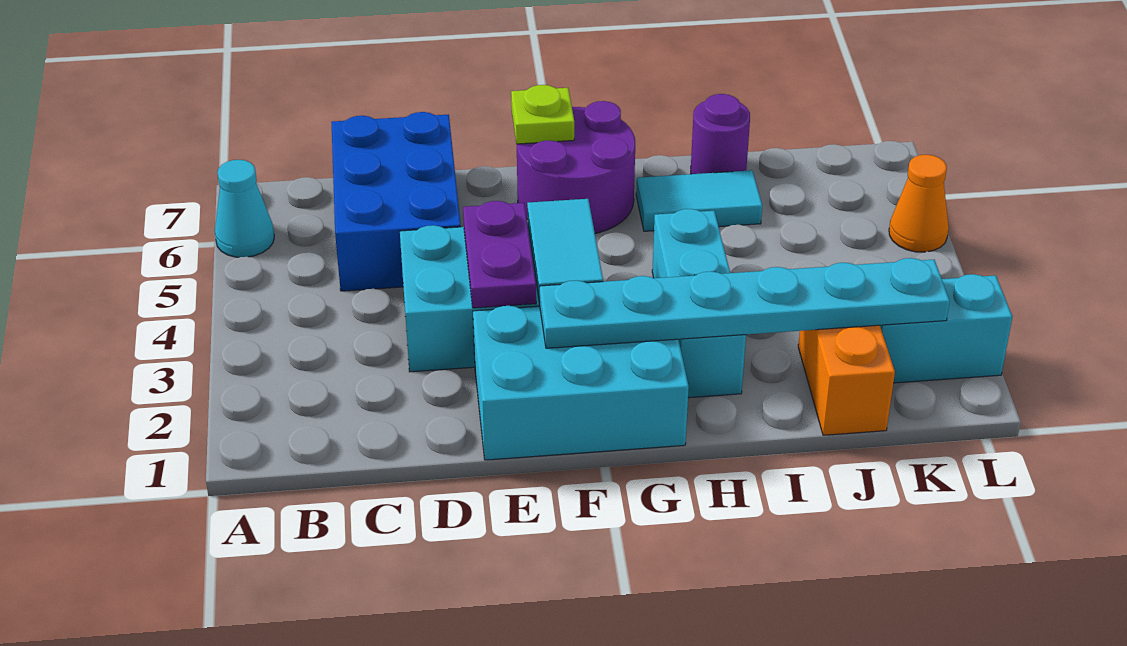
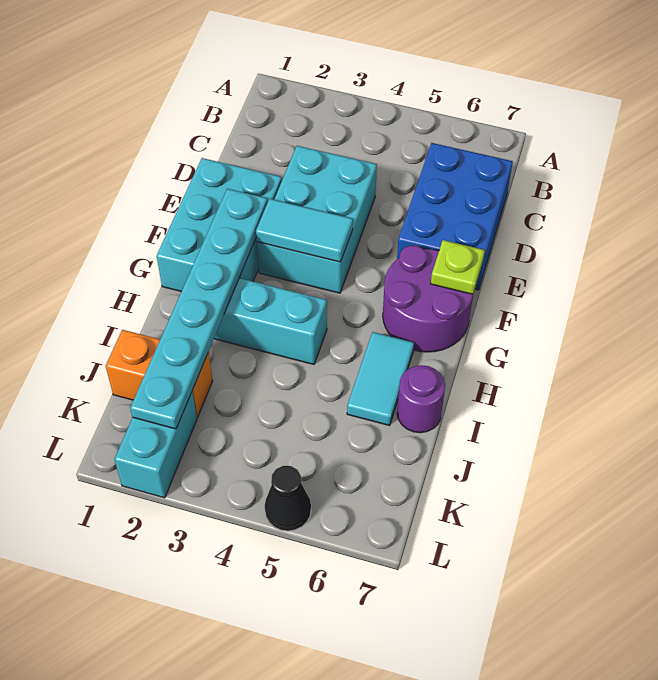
cyan cone A6 level 1 -> none
blue brick C5:D7 level 1 -> blue brick C6:E7 level 1
purple plate E3:E4 level 2 -> none
orange cone L5 level 1 -> black cone L5 level 1

